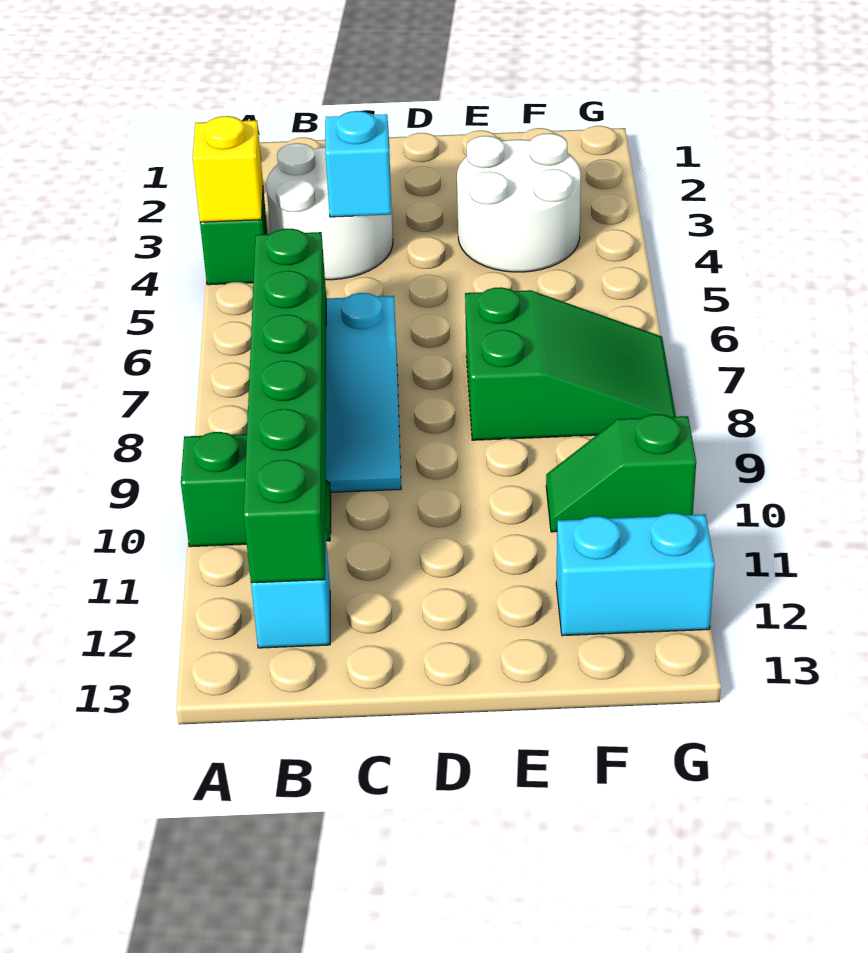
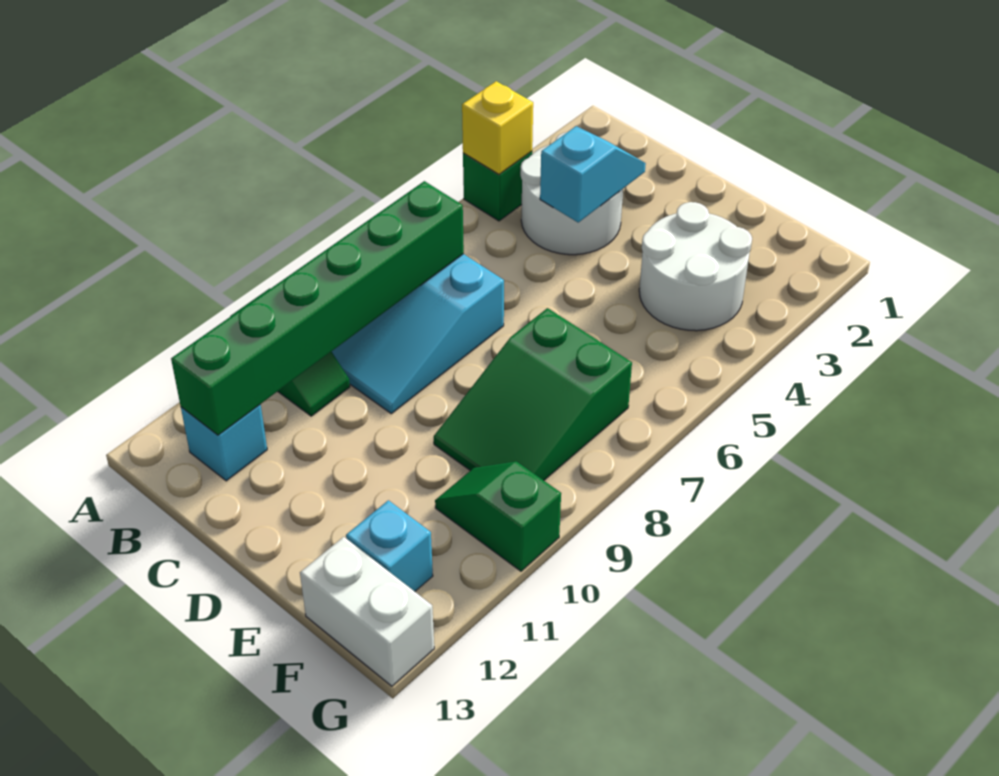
green slope E7:G8 level 1 top E -> green slope E7:F9 level 1 top 7
cyan brick F12:G12 level 1 -> cyan brick F12 level 1
none -> white brick F13:G13 level 1

